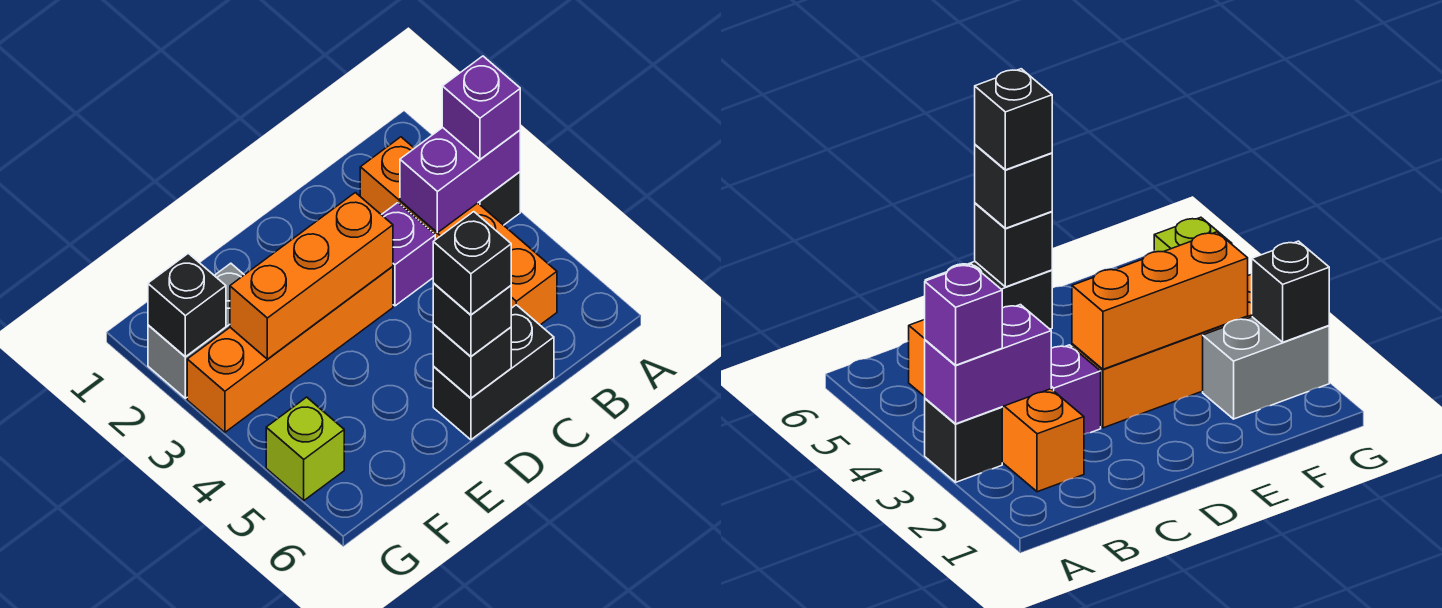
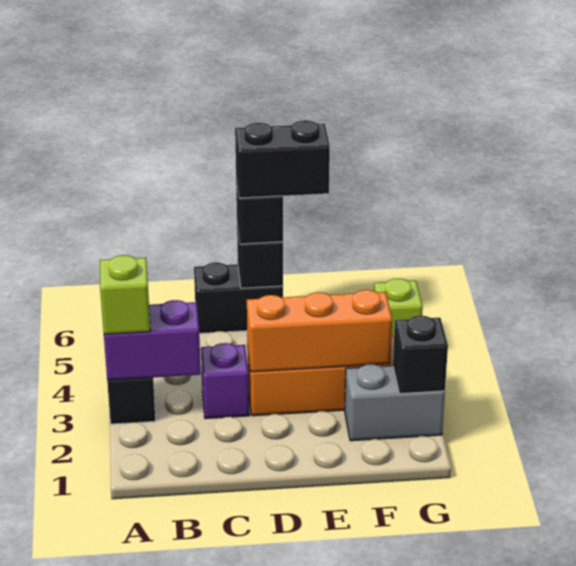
purple brick A3 level 3 -> lime brick A3 level 3
orange brick B2:B5 level 1 -> none
black brick D6 level 4 -> black brick D6:E6 level 4

